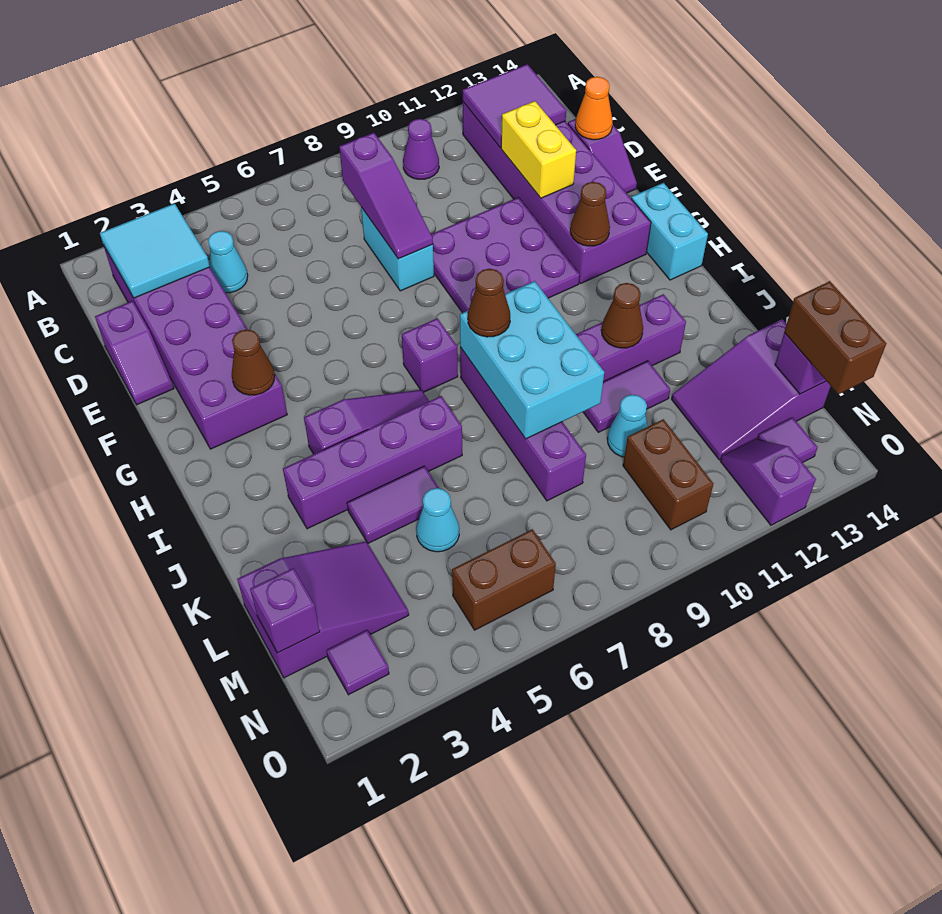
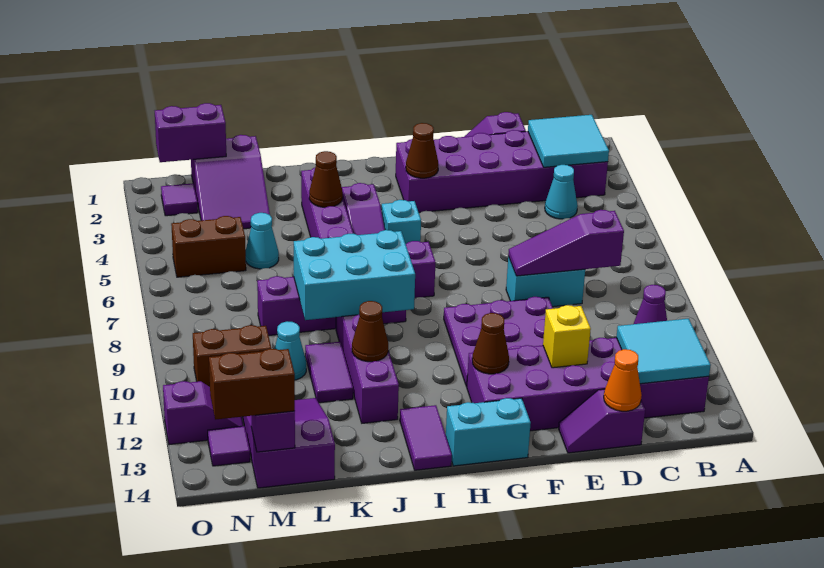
purple tile B12:C13 level 2 -> cyan tile B12:C13 level 2
yellow brick D12:E12 level 2 -> yellow brick E12 level 2
none -> cyan brick H5 level 1
brown cone I8 level 3 -> brown cone J4 level 2
purple tile K4:K5 level 1 -> purple tile I13:I14 level 1
purple brick M1 level 2 -> purple brick M1:N1 level 2
brown brick N5:N6 level 1 -> brown brick M5:N5 level 1

